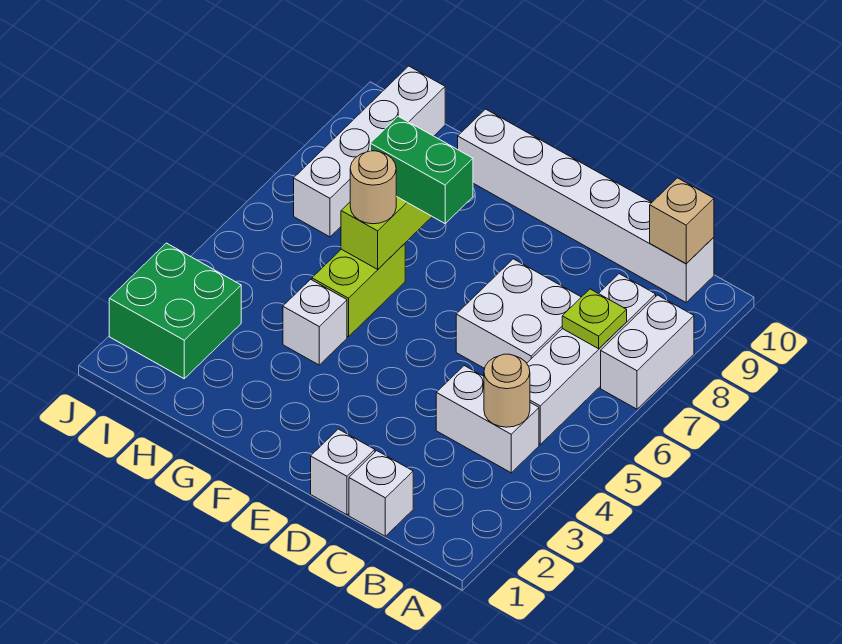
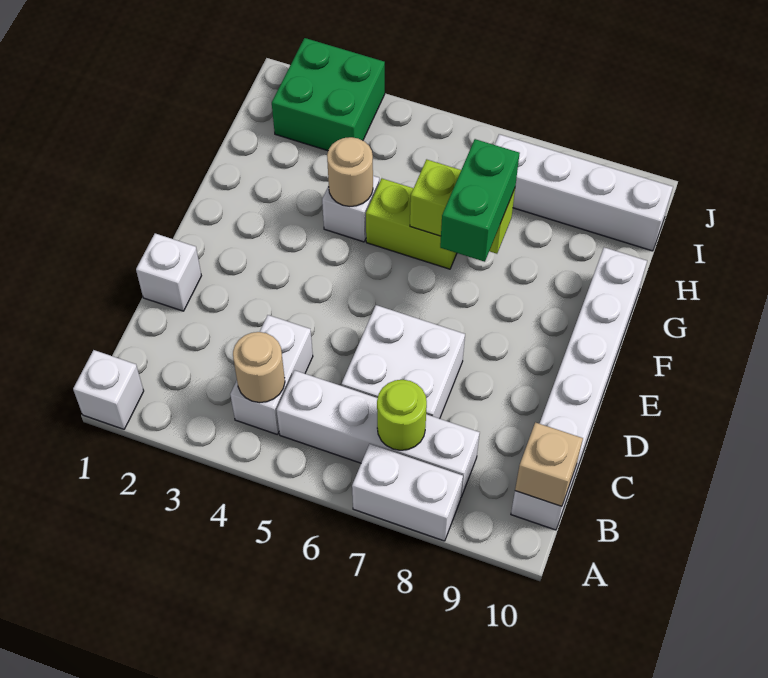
lime plate B7 level 2 -> lime round brick B7 level 2
white brick C1 level 1 -> white brick A1 level 1
tan round brick G6 level 3 -> tan round brick G4 level 2

